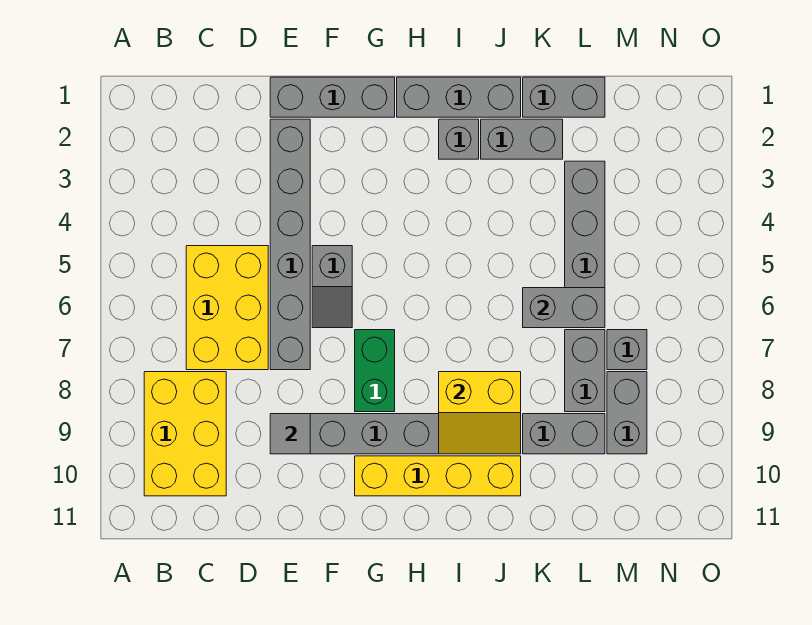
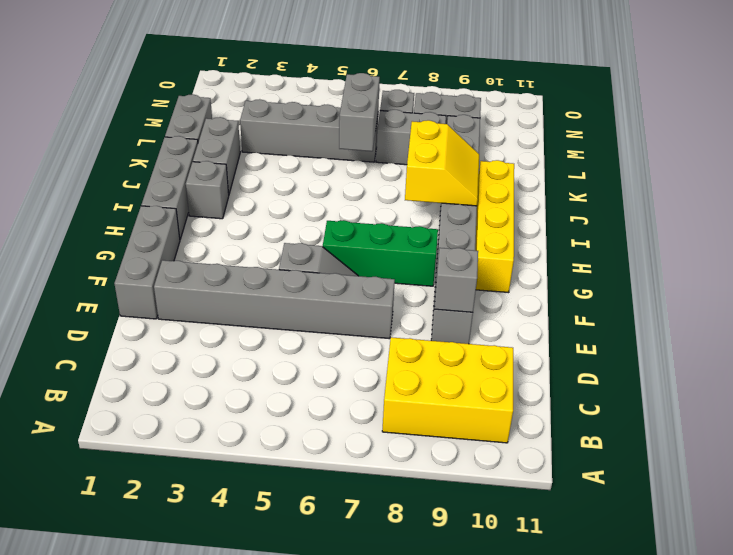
yellow brick C5:D7 level 1 -> none
grey tile E9 level 2 -> grey brick E9 level 2
green brick G7:G8 level 1 -> green brick G6:G8 level 1

